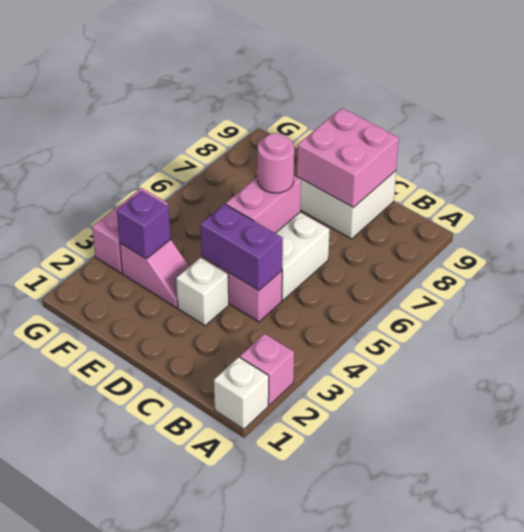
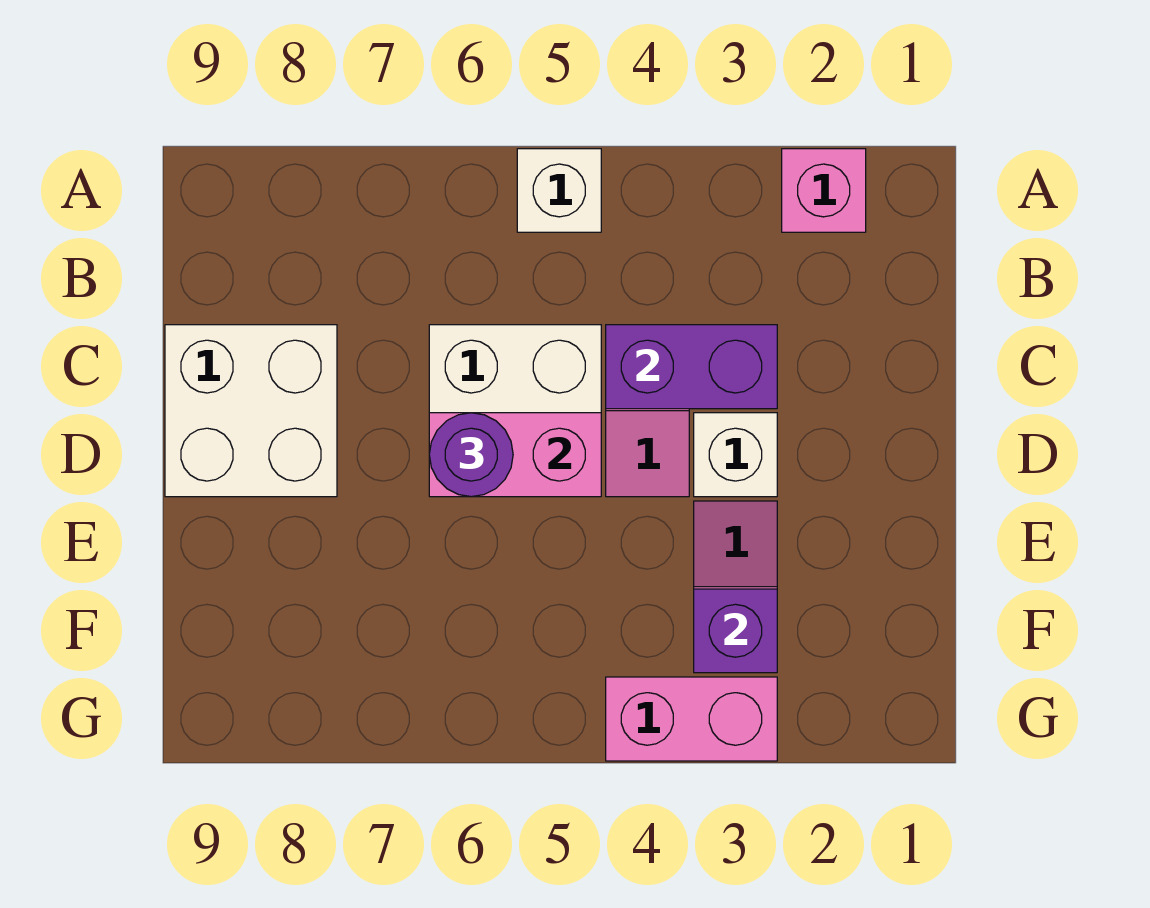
white brick A1 level 1 -> white brick A5 level 1
purple brick C4:D4 level 2 -> purple brick C3:C4 level 2
pink brick C8:D9 level 2 -> none
pink round brick D6 level 3 -> purple round brick D6 level 3

